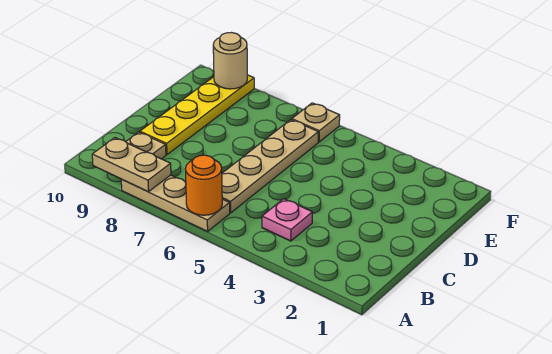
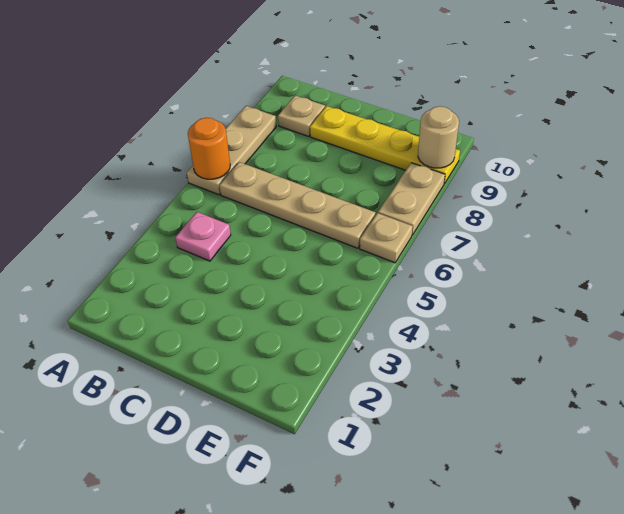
tan plate A8:A9 level 2 -> tan plate F7:F8 level 1

